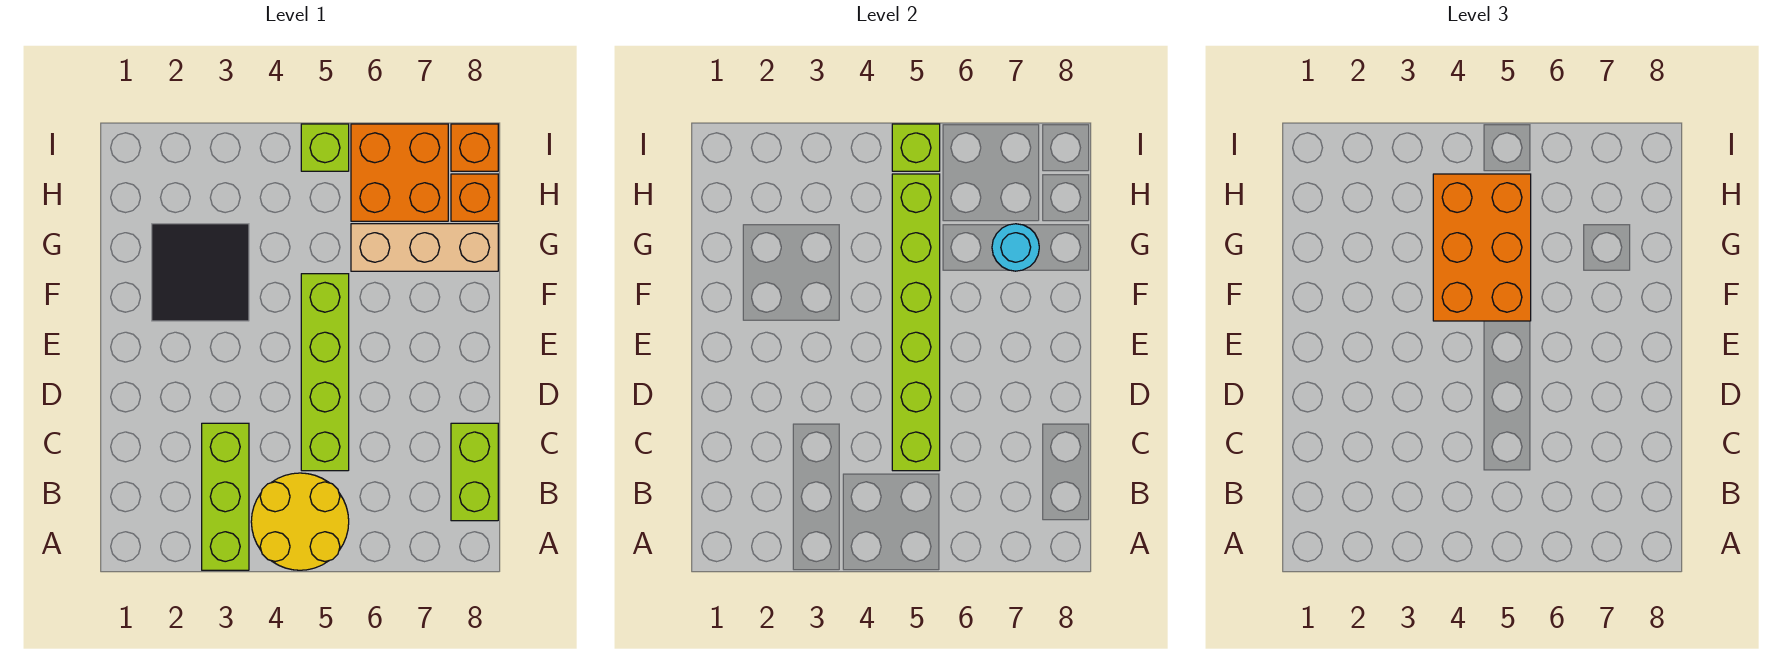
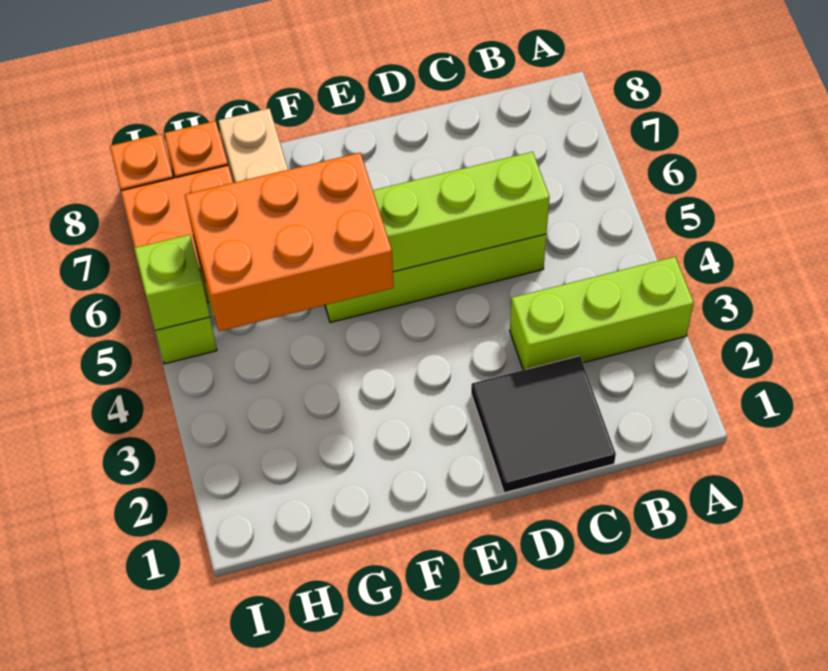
yellow round brick A4:B5 level 1 -> none
lime brick B8:C8 level 1 -> none
black tile F2:G3 level 1 -> black tile C1:D2 level 1
cyan round brick G7 level 2 -> none

